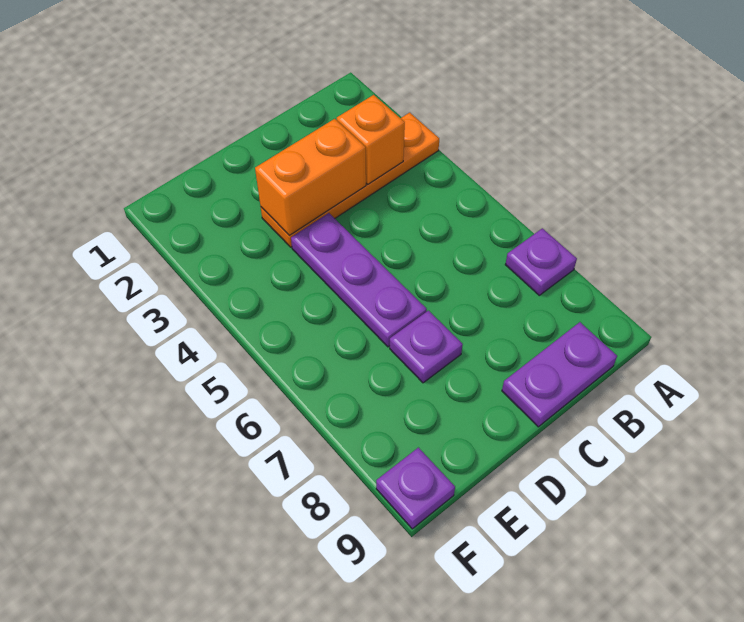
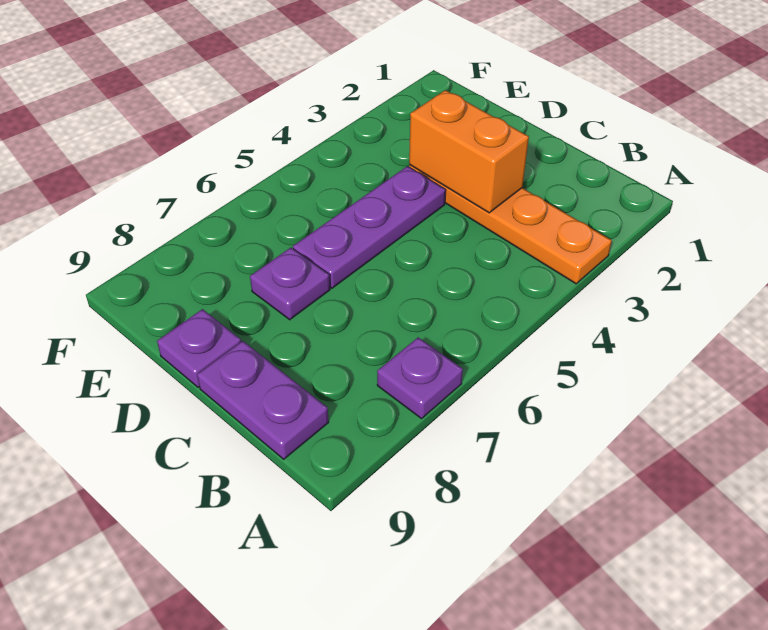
orange brick B3 level 2 -> none
purple plate F9 level 1 -> purple plate D9 level 1

